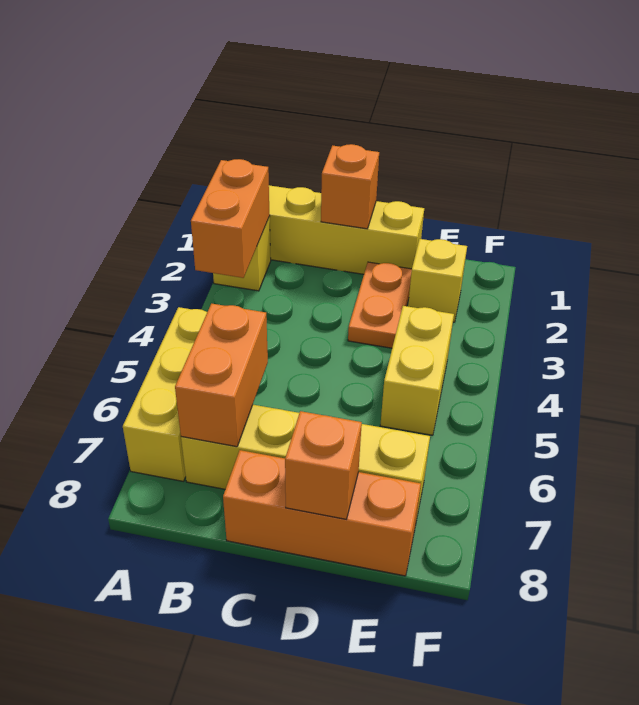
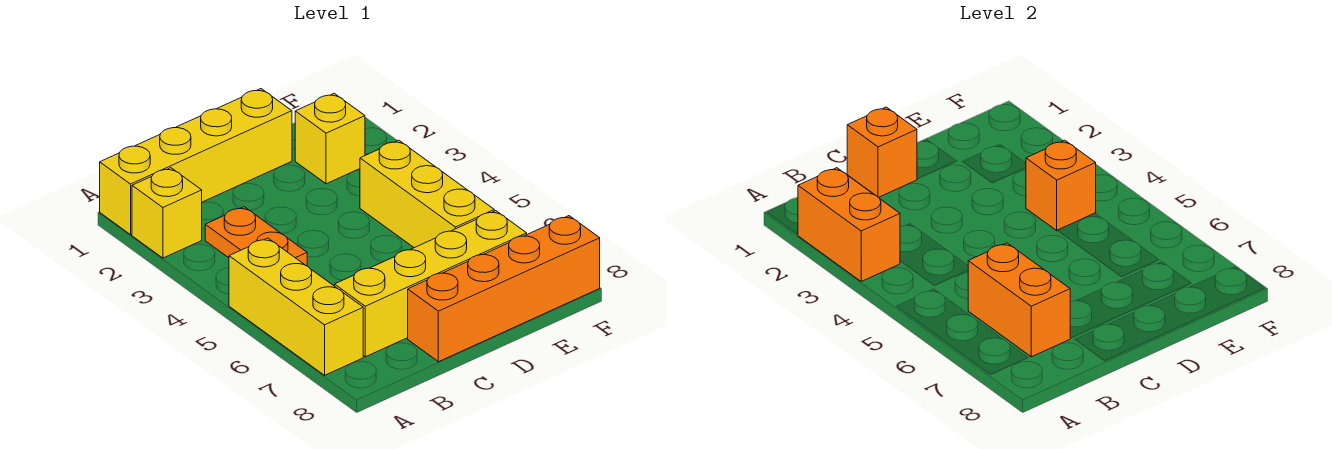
orange brick C8:E8 level 1 -> orange brick C8:F8 level 1
orange plate D2:D3 level 1 -> orange plate B3:B4 level 1
orange brick D8 level 2 -> orange brick E4 level 2
yellow brick E4:E5 level 1 -> yellow brick E4:E6 level 1

